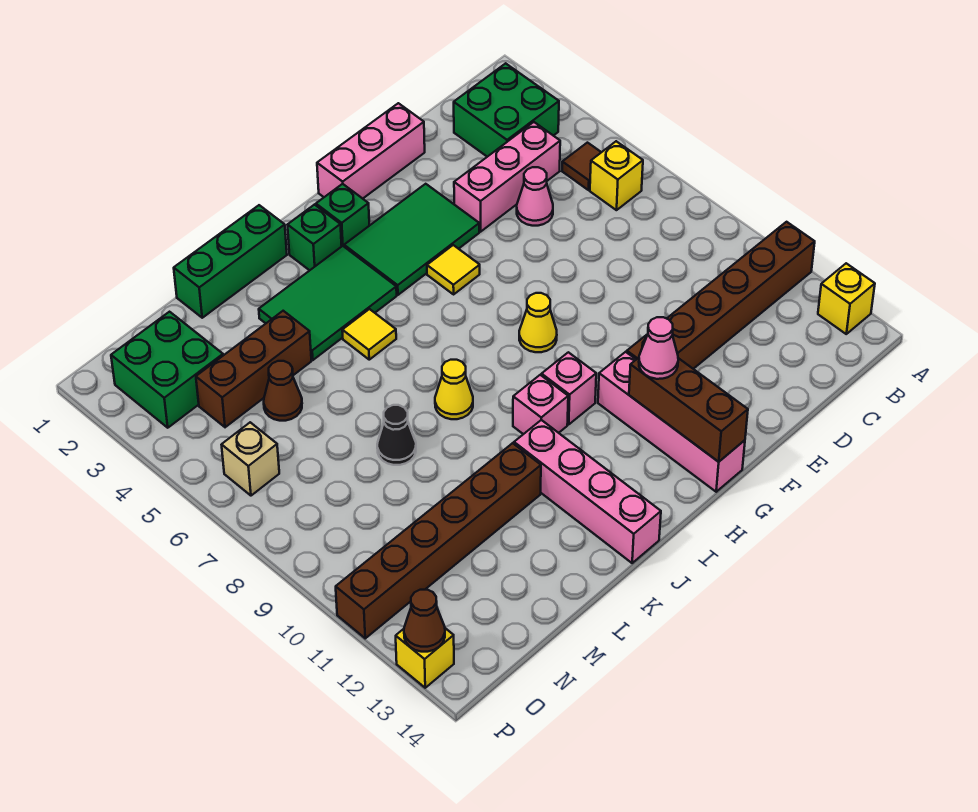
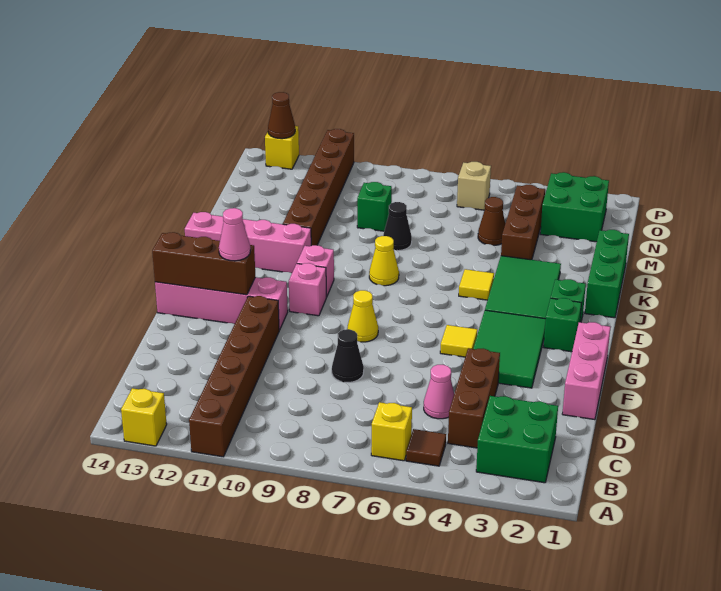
pink brick C4:E4 level 1 -> brown brick C4:E4 level 1
none -> black cone E8 level 1
none -> green brick M9 level 1

